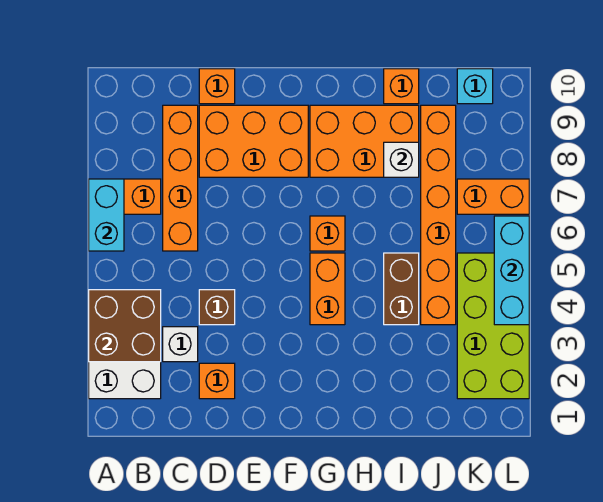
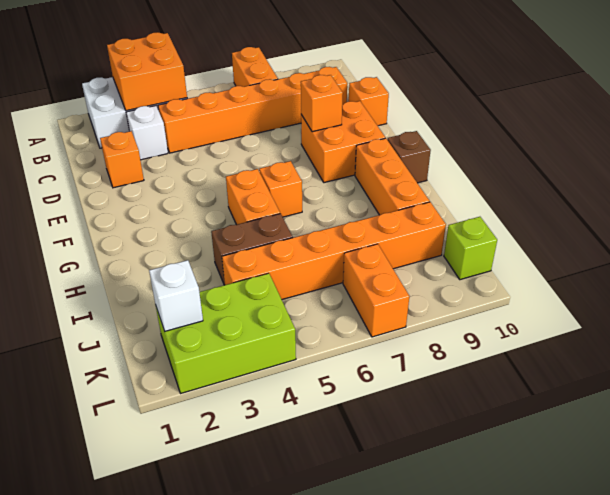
brown brick A3:B4 level 2 -> orange brick A3:B4 level 2
cyan brick A6:A7 level 2 -> none
orange brick C6:C9 level 1 -> orange brick C4:C9 level 1
brown brick D4 level 1 -> brown brick G10 level 1
orange brick D8:F9 level 1 -> orange brick E8:F9 level 1
orange brick G4:G5 level 1 -> orange brick G5:H5 level 1
orange brick G8:I9 level 1 -> orange brick G9:I9 level 1
white brick I8 level 2 -> white brick K2 level 2
orange brick I10 level 1 -> orange brick E8 level 2
lime brick K2:L5 level 1 -> lime brick K2:L4 level 1
cyan brick K10 level 1 -> lime brick K10 level 1
cyan brick L4:L6 level 2 -> none

